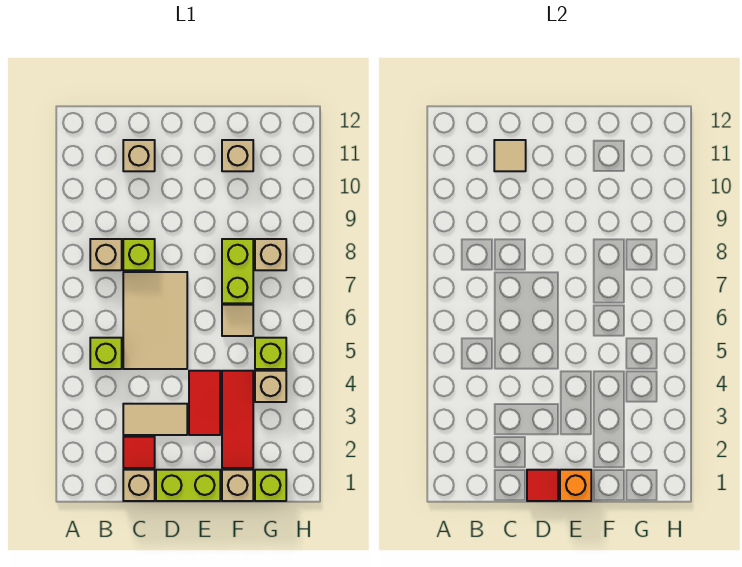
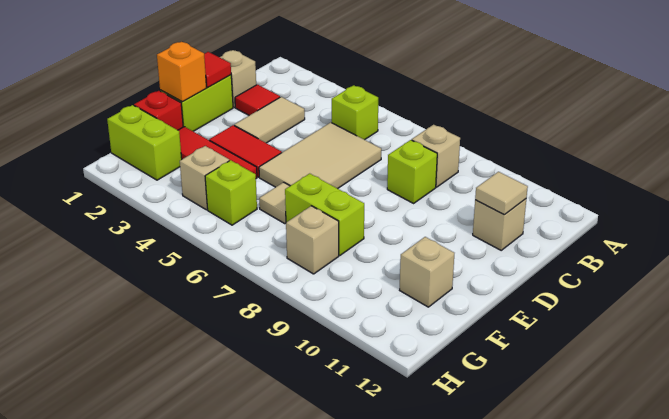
tan tile C5:D7 level 1 -> tan tile C5:E6 level 1
tan brick F1 level 1 -> red brick F1 level 1
lime brick G1 level 1 -> lime brick G1:G2 level 1

